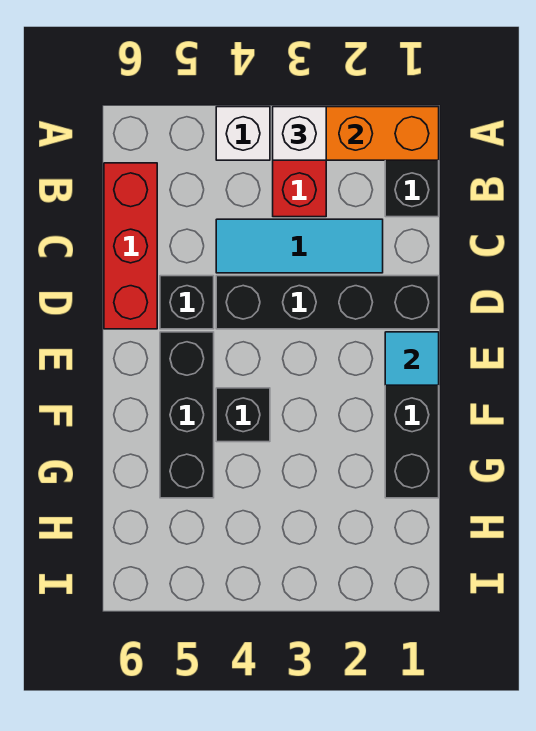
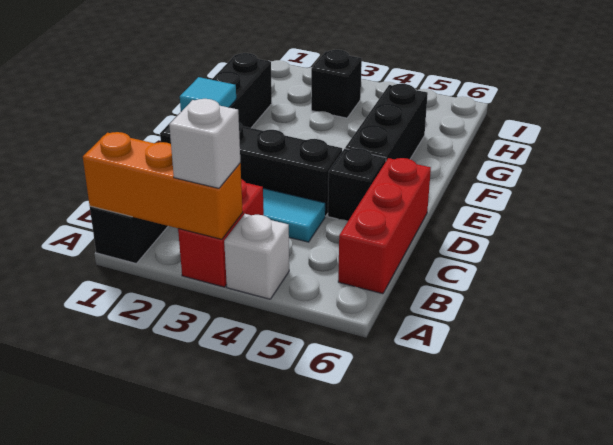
black brick F4 level 1 -> black brick H3 level 1

